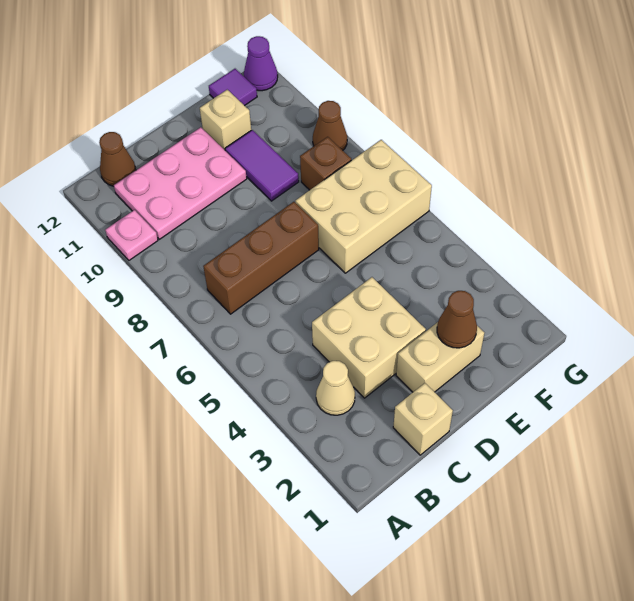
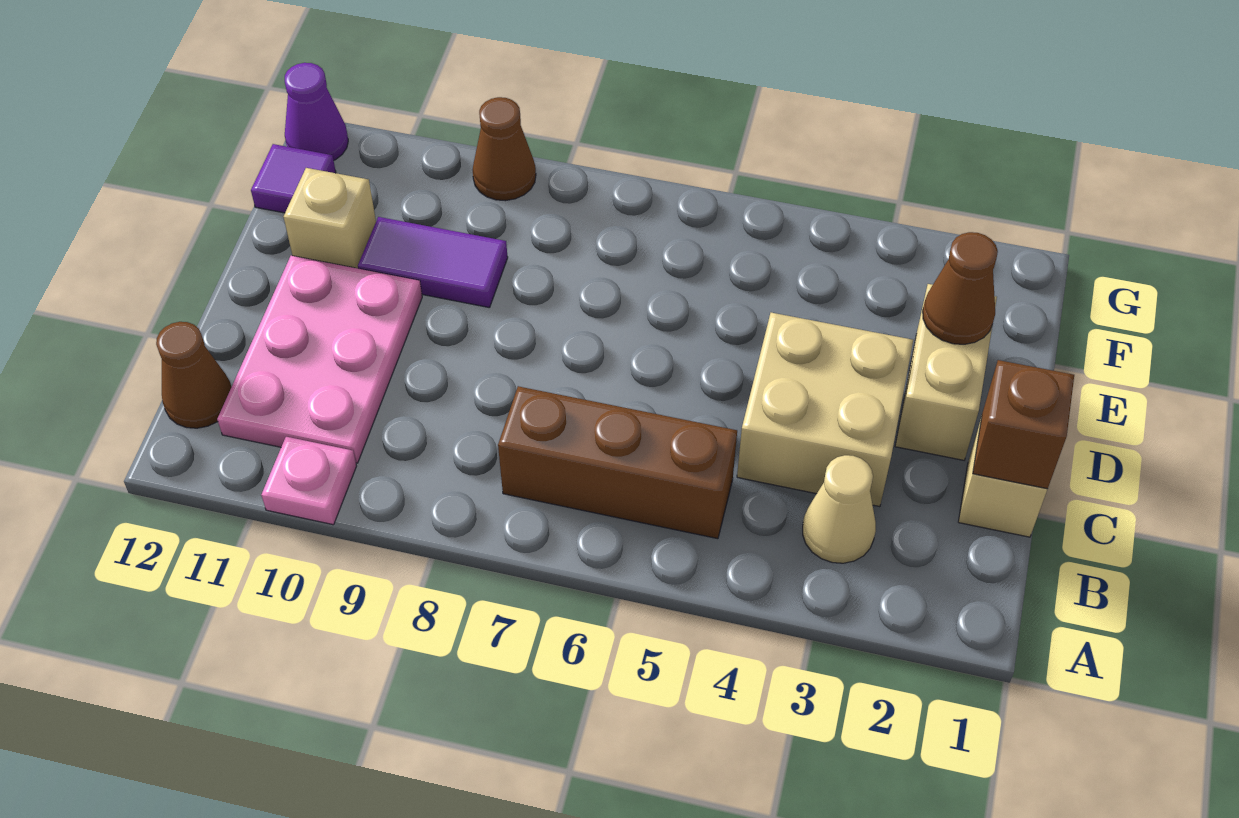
brown brick B7:D7 level 1 -> brown brick B5:B7 level 1
tan brick E6:G7 level 1 -> none
brown brick F8 level 1 -> brown brick C1 level 2

